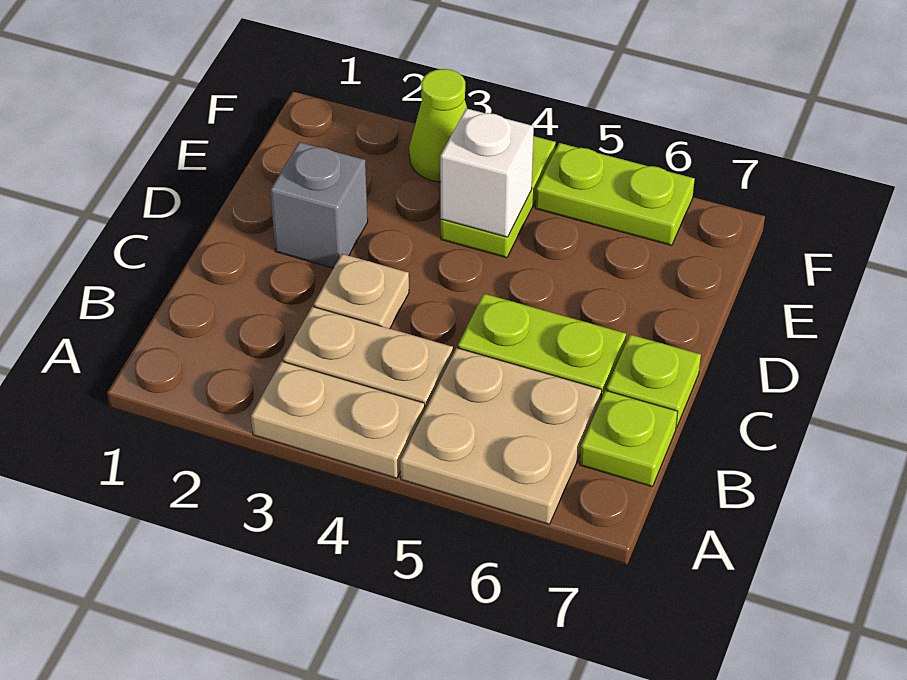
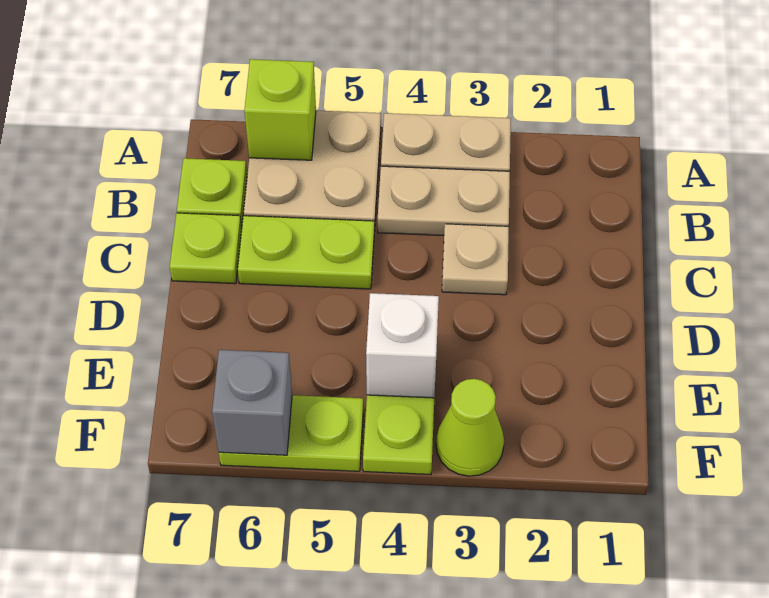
none -> lime brick A6 level 2
grey brick D2 level 1 -> grey brick F6 level 2

